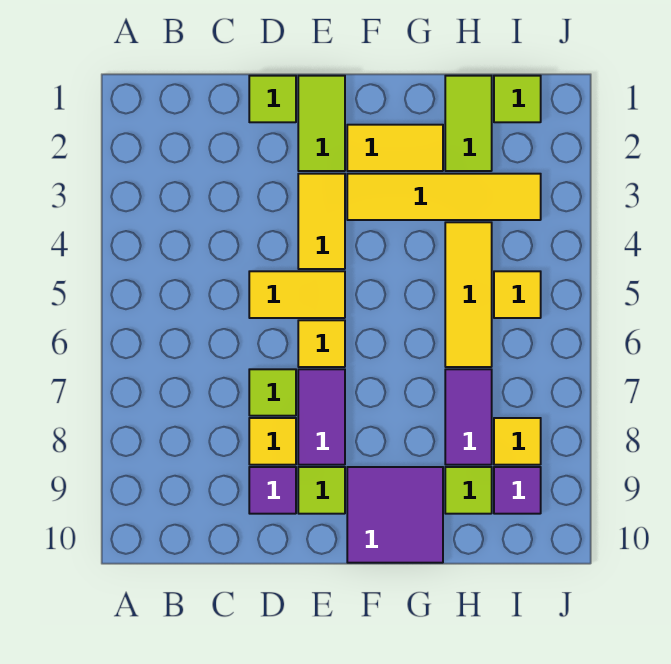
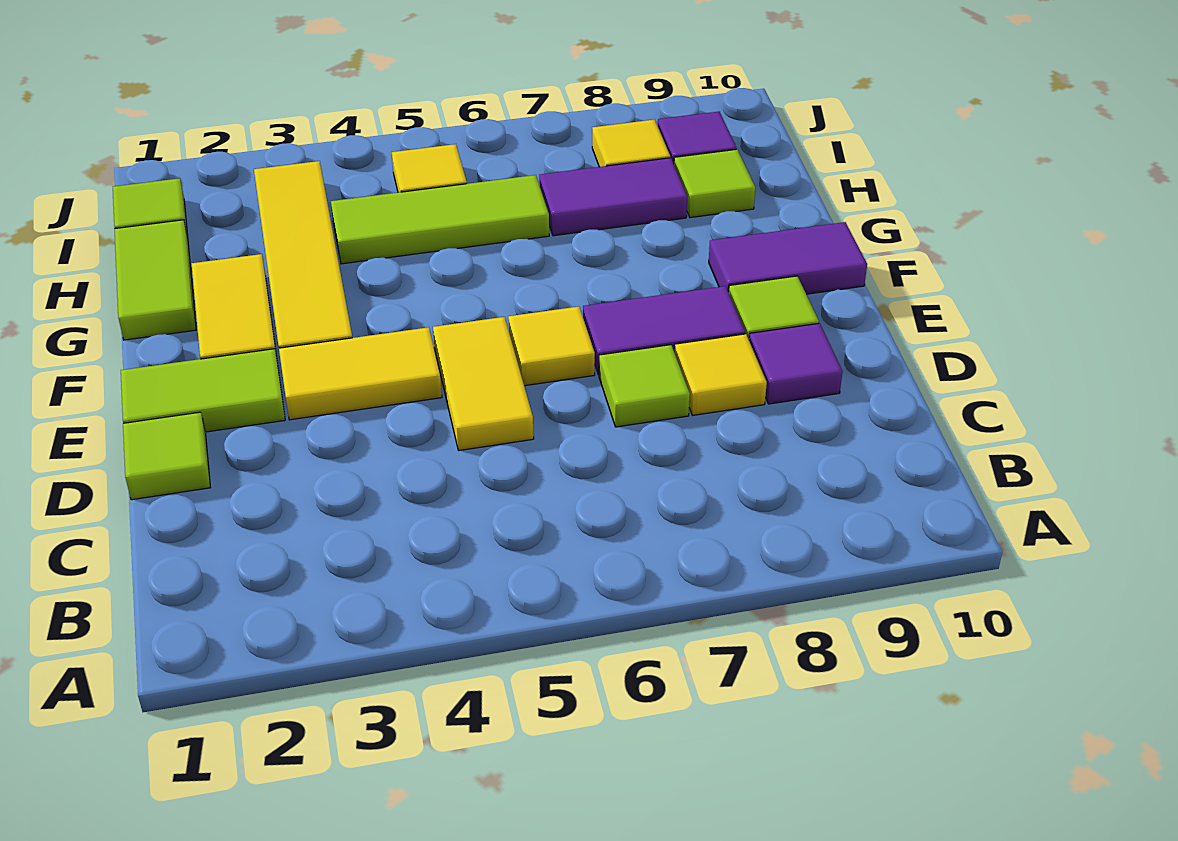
purple tile F9:G10 level 1 -> purple tile F9:F10 level 1
lime tile H1:H2 level 1 -> lime tile G1:H1 level 1
yellow tile H4:H6 level 1 -> lime tile H4:H6 level 1

